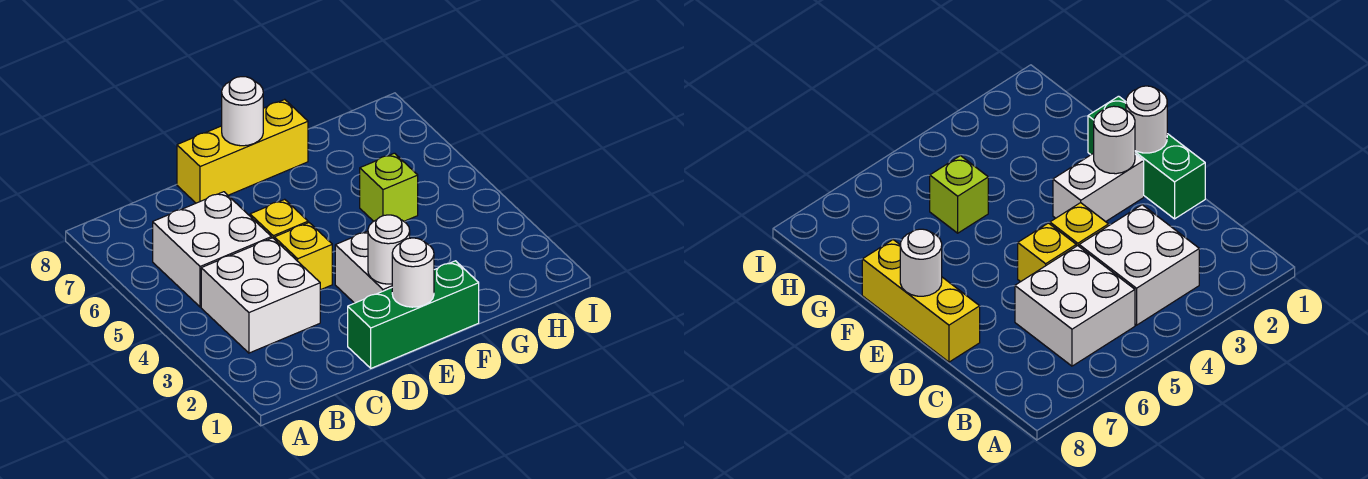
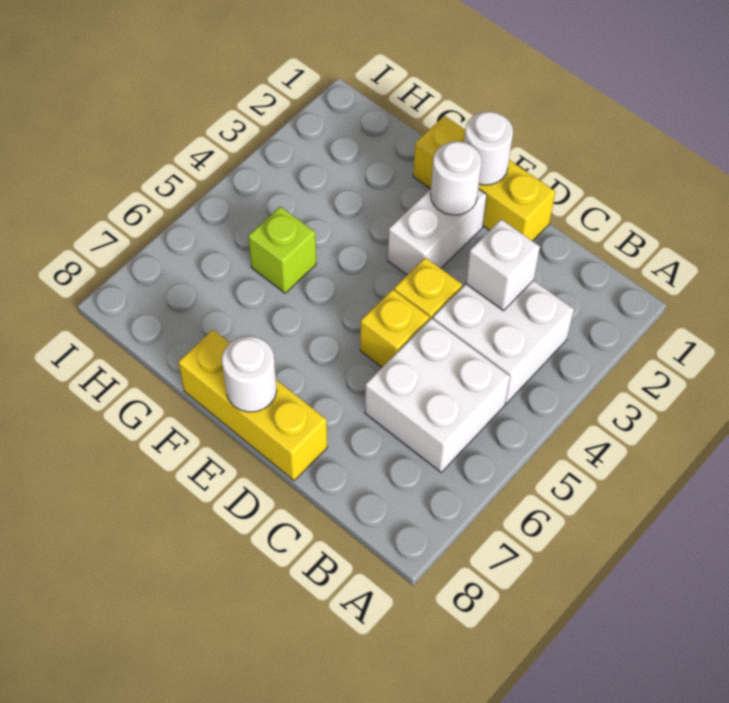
none -> white brick C3 level 2
green brick D1:F1 level 1 -> yellow brick D1:F1 level 1

